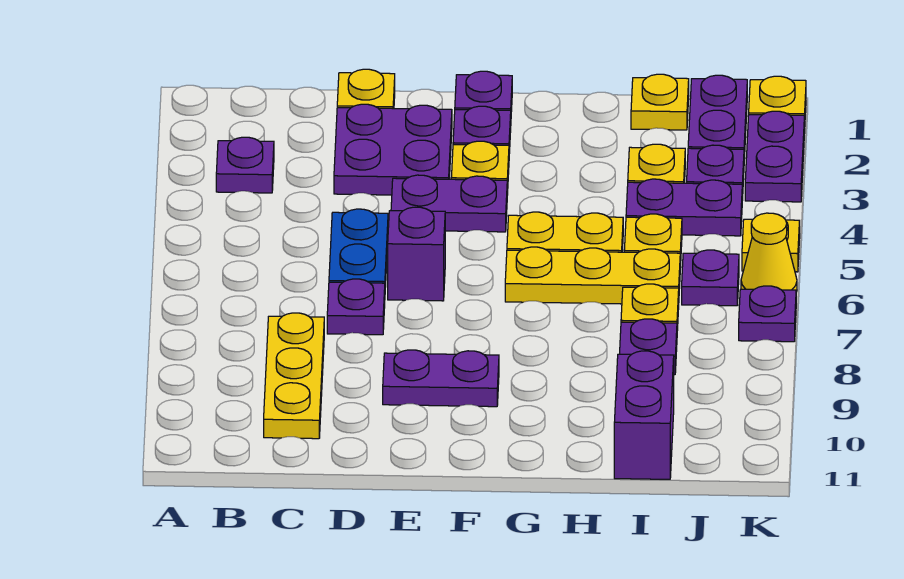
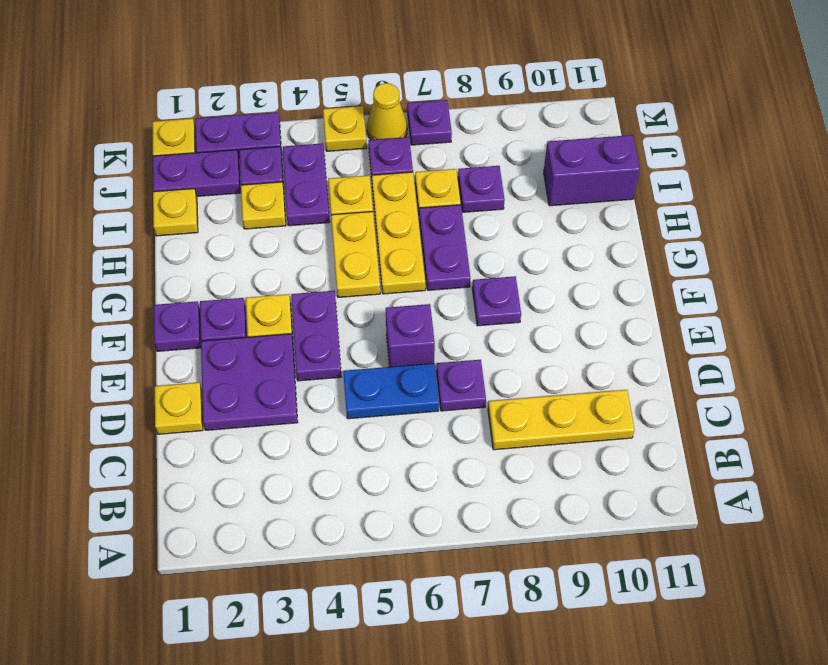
purple plate B3 level 1 -> purple plate F8 level 1
purple plate E9:F9 level 1 -> purple plate G7:H7 level 1

